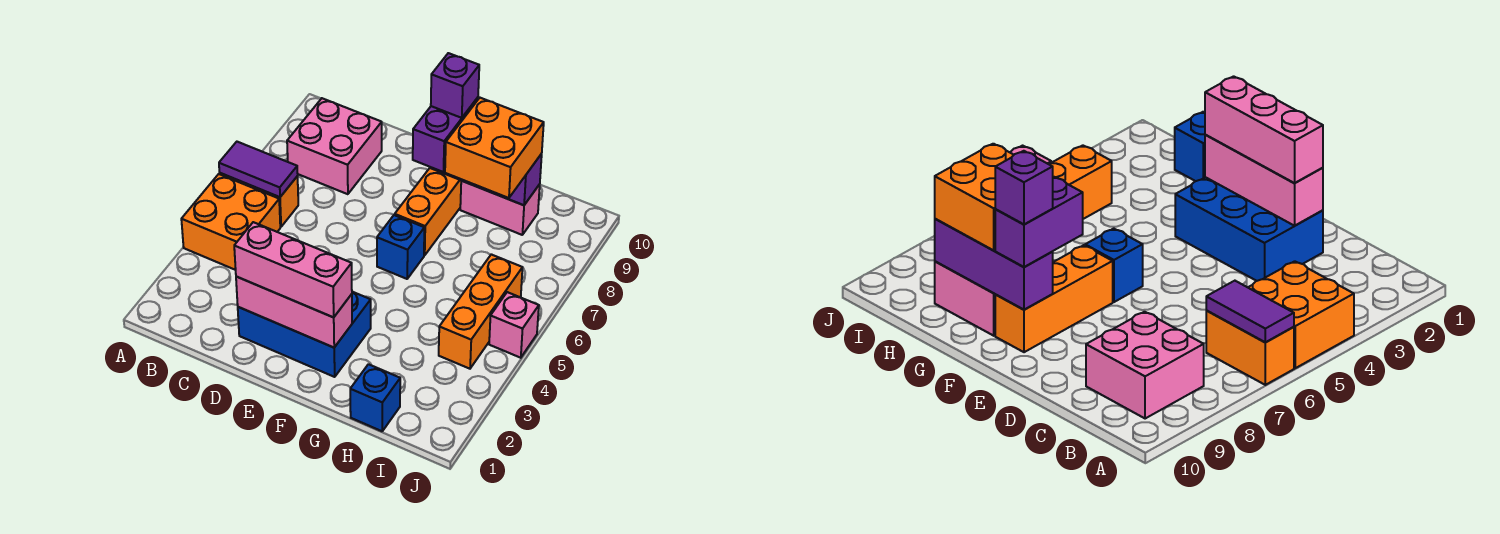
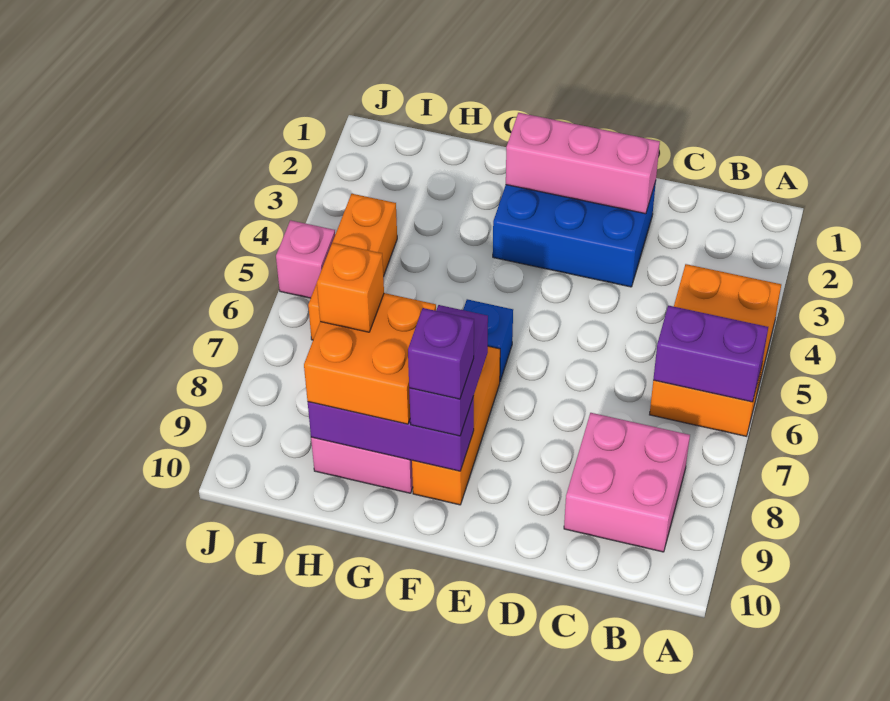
purple tile A6:B6 level 2 -> purple brick A6:B6 level 2
pink brick D2:F2 level 3 -> none
blue brick H1 level 1 -> none
none -> orange brick H8 level 4

